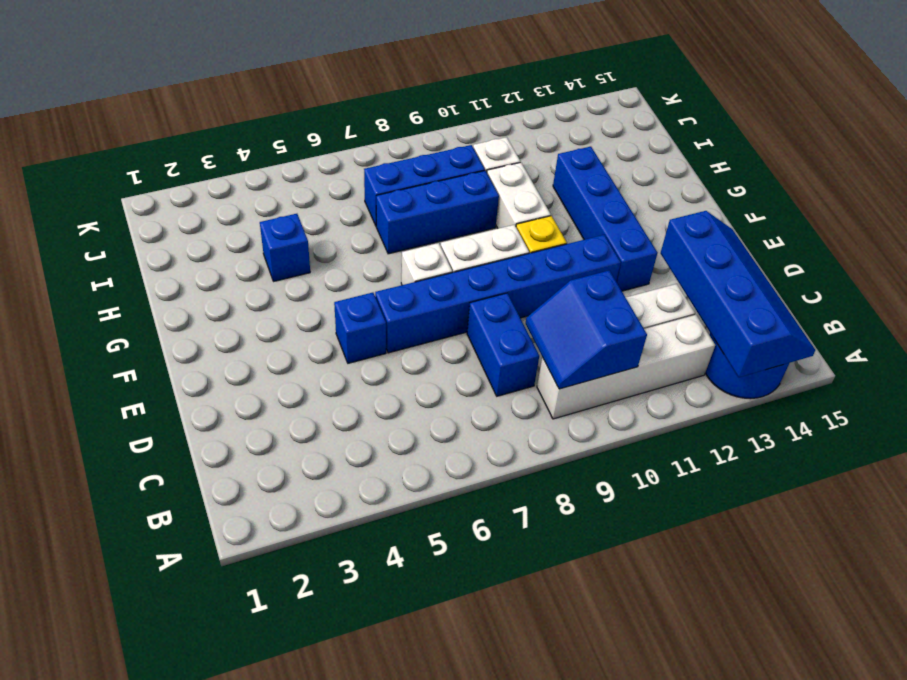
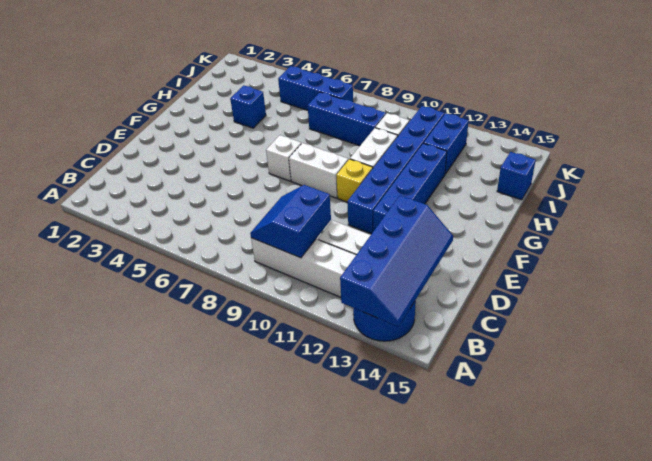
blue brick C8:D8 level 1 -> blue brick I12:J12 level 1
blue brick E5 level 1 -> blue brick I15 level 1
blue brick E6:E11 level 1 -> blue brick E11:J11 level 1
blue brick H7:H9 level 1 -> blue brick J5:J7 level 1

